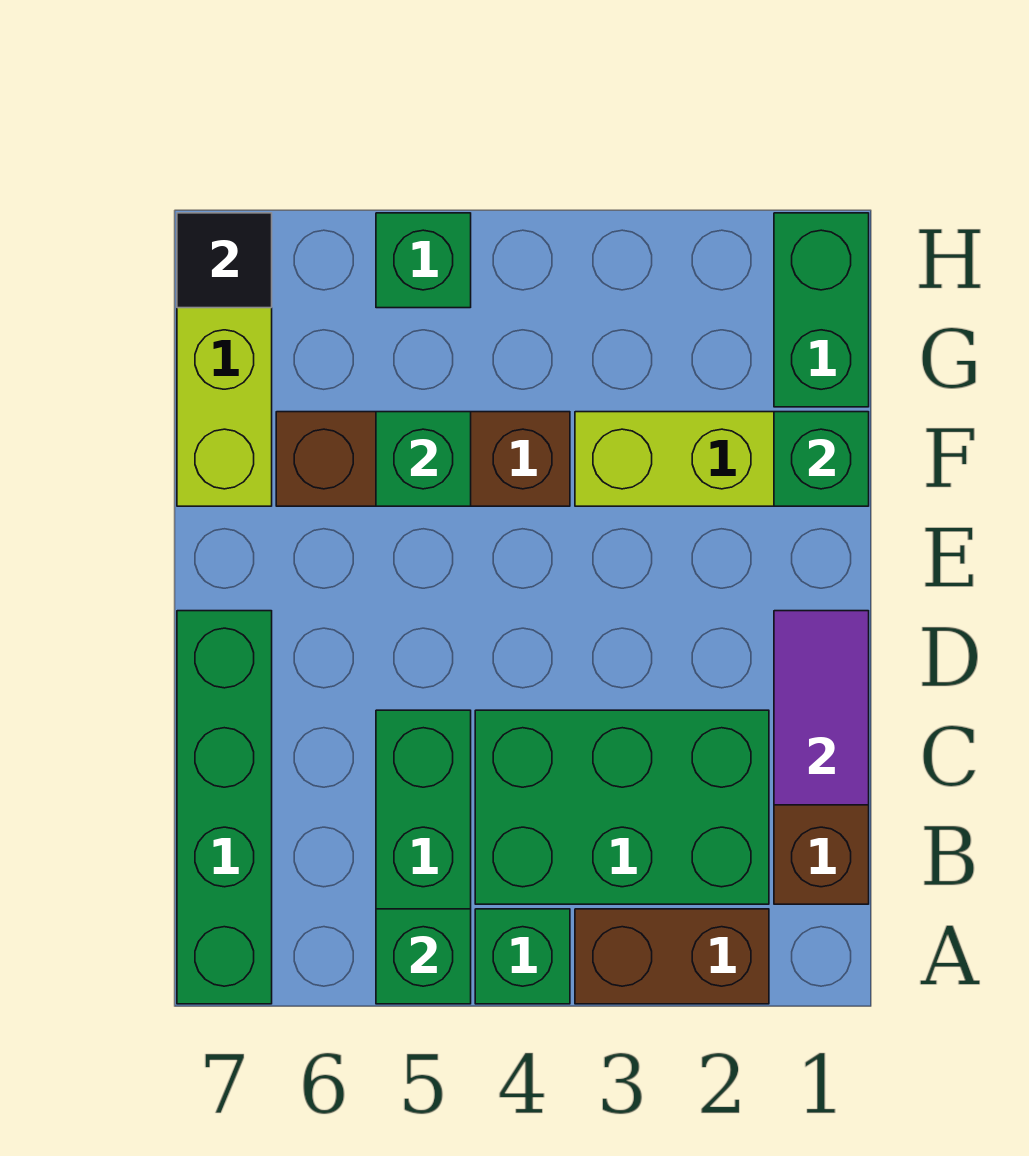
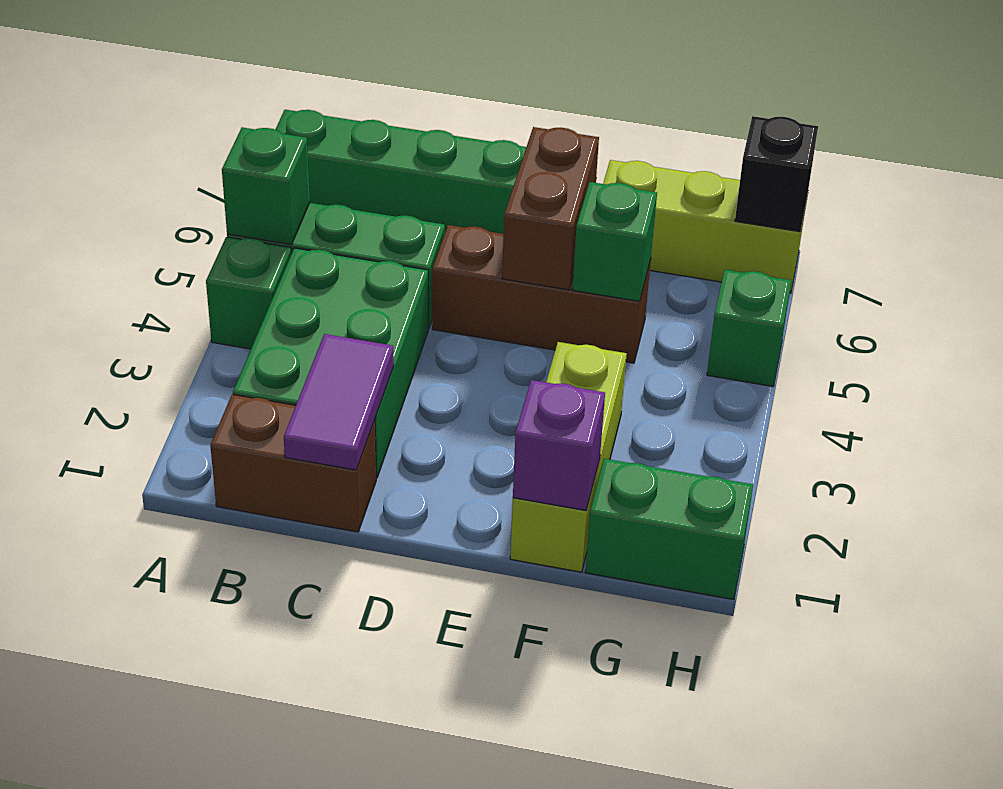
brown brick A2:A3 level 1 -> brown brick E5:E6 level 2
purple tile C1:D1 level 2 -> purple tile C1:C2 level 2
green brick F1 level 2 -> purple brick F1 level 2
brown brick F4:F6 level 1 -> brown brick D5:F5 level 1
black tile H7 level 2 -> black brick H7 level 2

